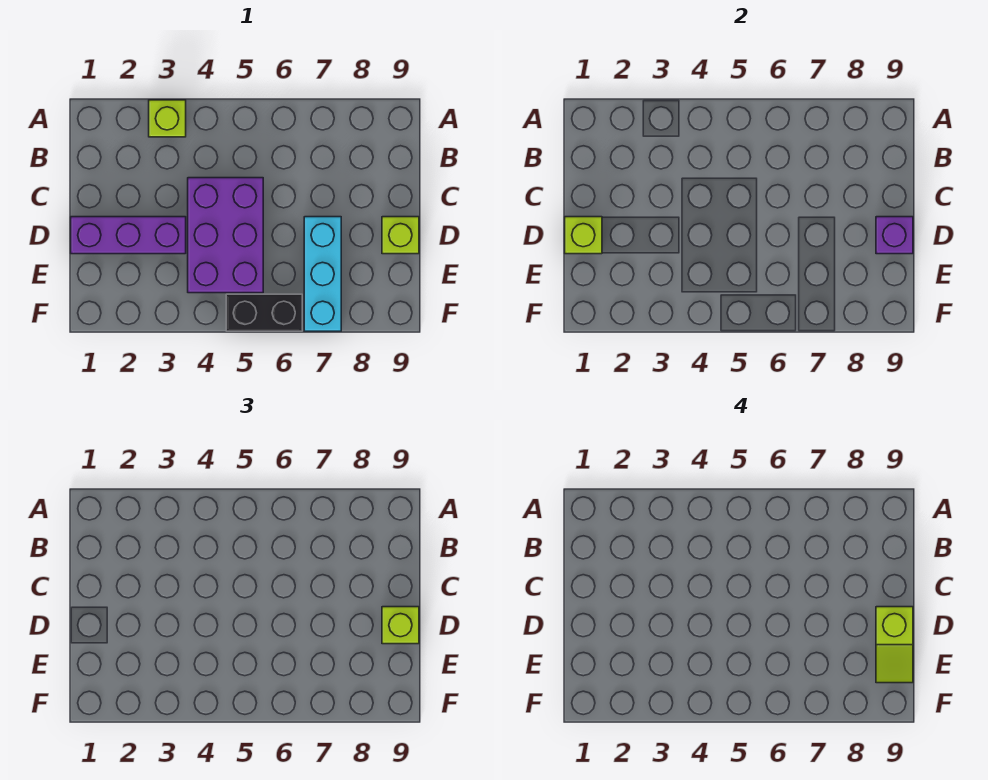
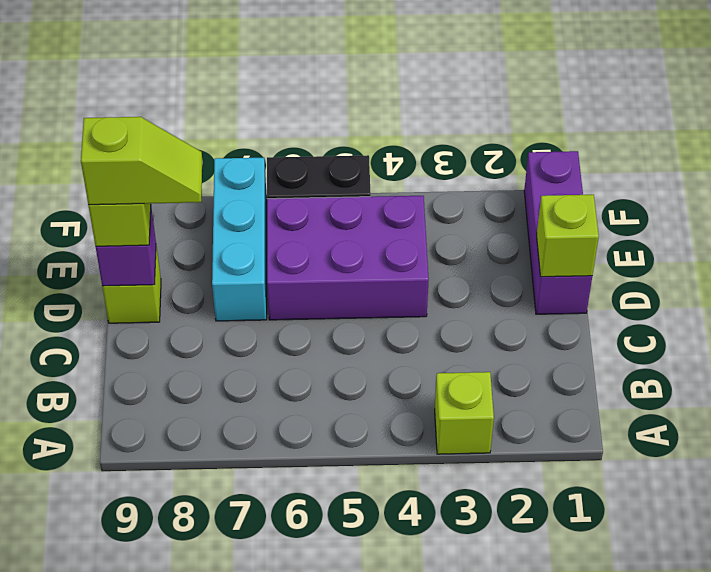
purple brick C4:E5 level 1 -> purple brick D4:E6 level 1
purple brick D1:D3 level 1 -> purple brick D1:F1 level 1
lime slope D9:E9 level 4 top D -> lime slope D8:D9 level 4 top 9

